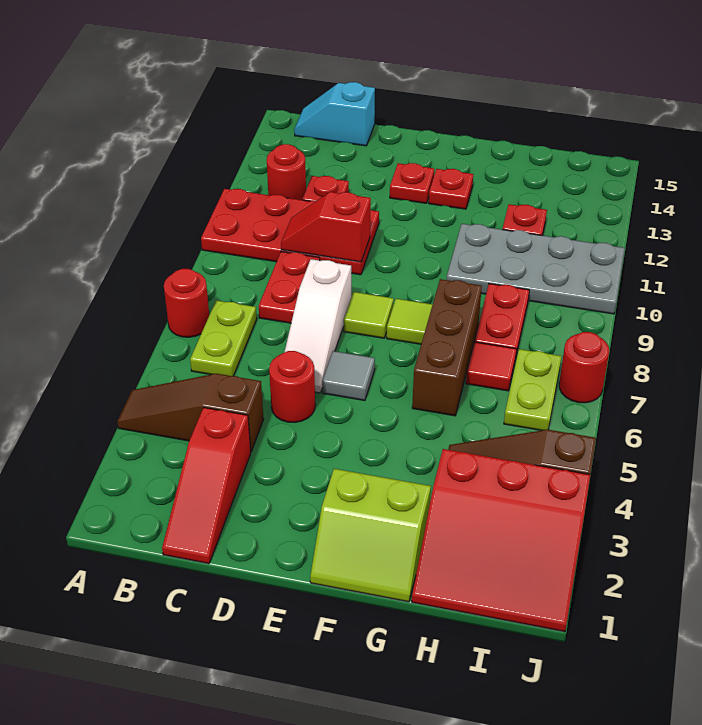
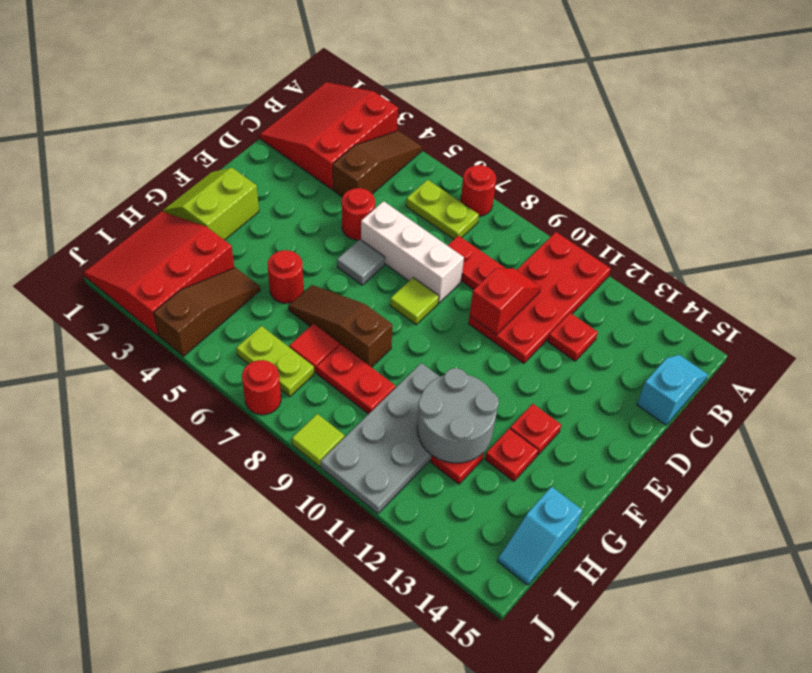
red round brick B12 level 1 -> red round brick G5 level 1
red slope C1:C3 level 1 top 3 -> red slope A1:C3 level 1 top 3
white slope D6:D8 level 1 top 8 -> white brick D6:D8 level 1
red plate E13 level 1 -> red plate G13 level 1
lime tile F8 level 1 -> lime tile J9 level 1
brown brick G6:G8 level 1 -> brown slope G6:G8 level 1 top 8
none -> grey round brick G11:H12 level 2
none -> cyan slope H15:I15 level 1 top H

